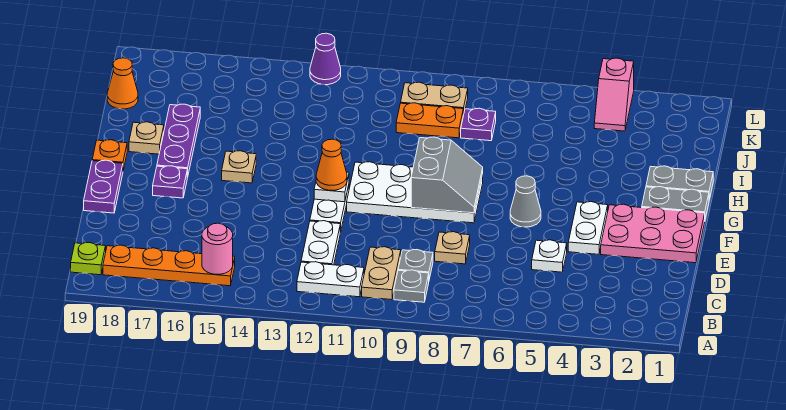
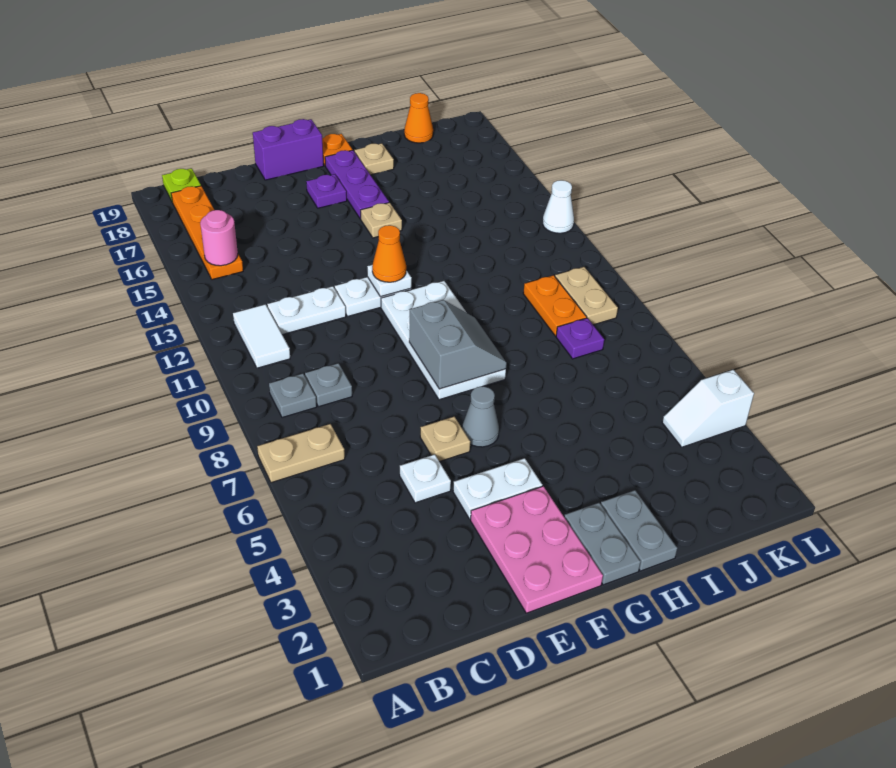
tan plate B10:C10 level 1 -> tan plate A7:B7 level 1
white plate B11:B12 level 1 -> white tile B11:B12 level 1
tan plate D8 level 1 -> tan plate E6 level 1
purple plate E19:F19 level 1 -> purple brick E19:F19 level 1
grey slope F8:G9 level 2 top 9 -> grey slope F8:G9 level 2 top F
purple plate G17:I17 level 1 -> purple plate G16:G18 level 1
pink slope K4:L4 level 1 top L -> white slope K4:L4 level 1 top L
purple cone L13 level 1 -> white cone L13 level 1

